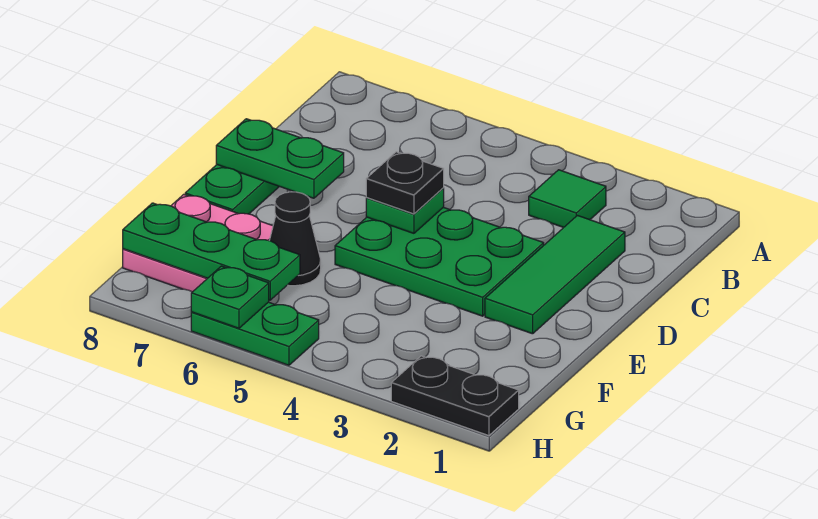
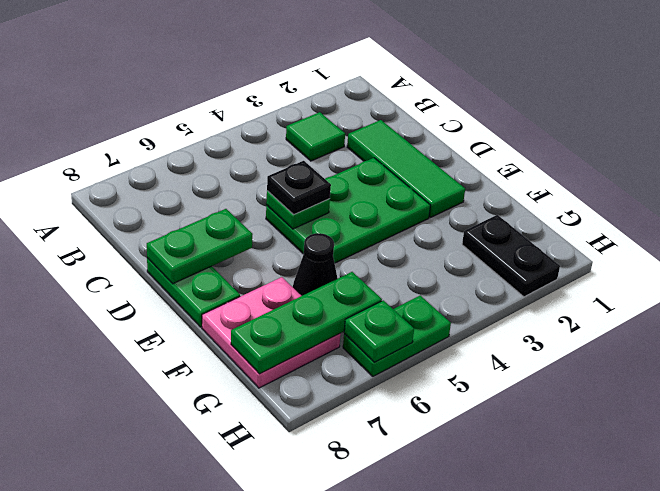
black plate H1:H2 level 1 -> black plate G2:H2 level 1

